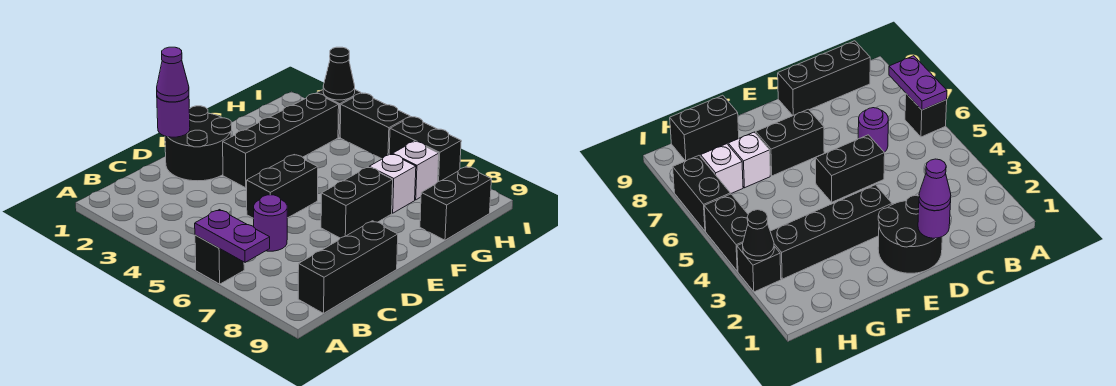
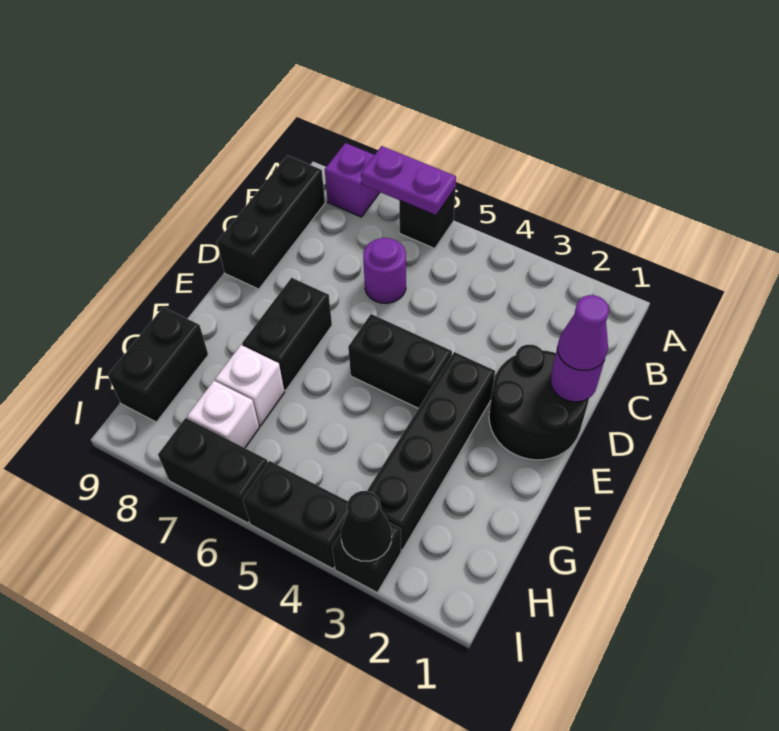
none -> purple brick A8 level 1
black brick D5:E5 level 1 -> black brick E4:E5 level 1

